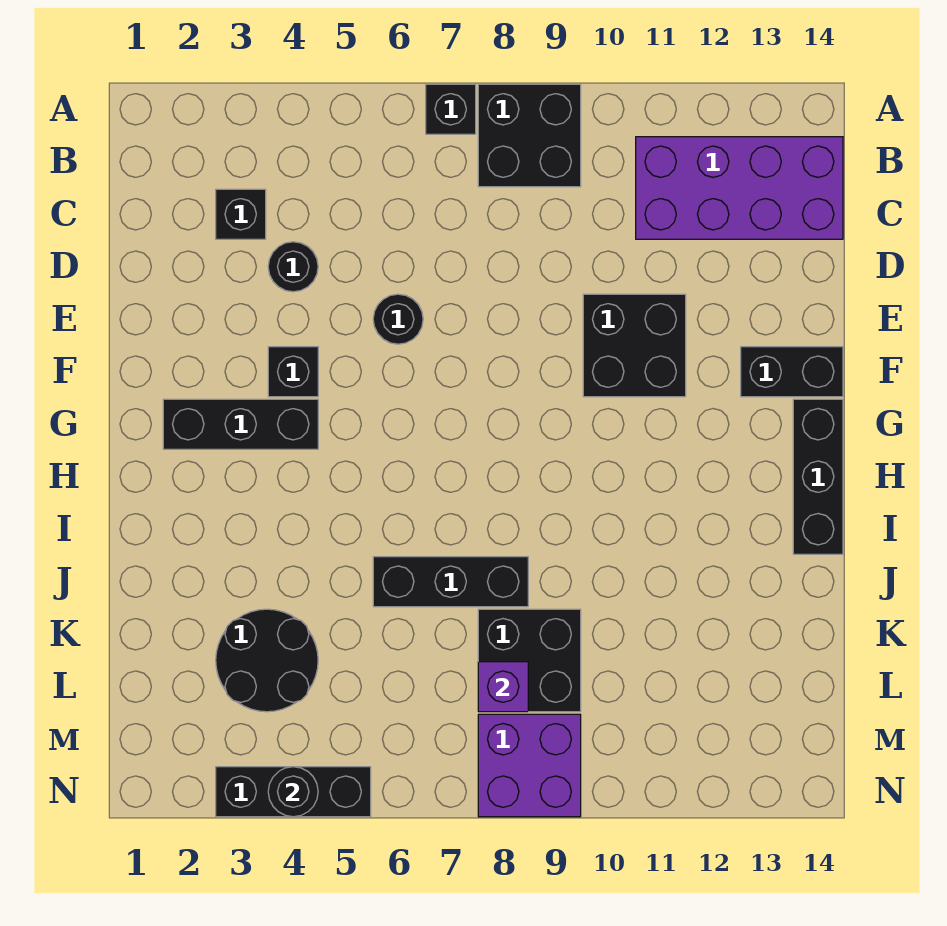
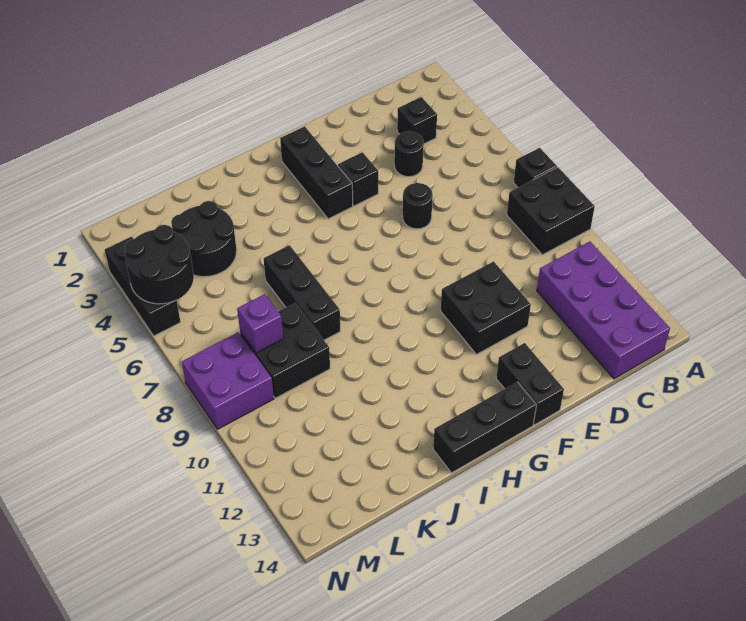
black round brick N4 level 2 -> black round brick M4:N5 level 2

